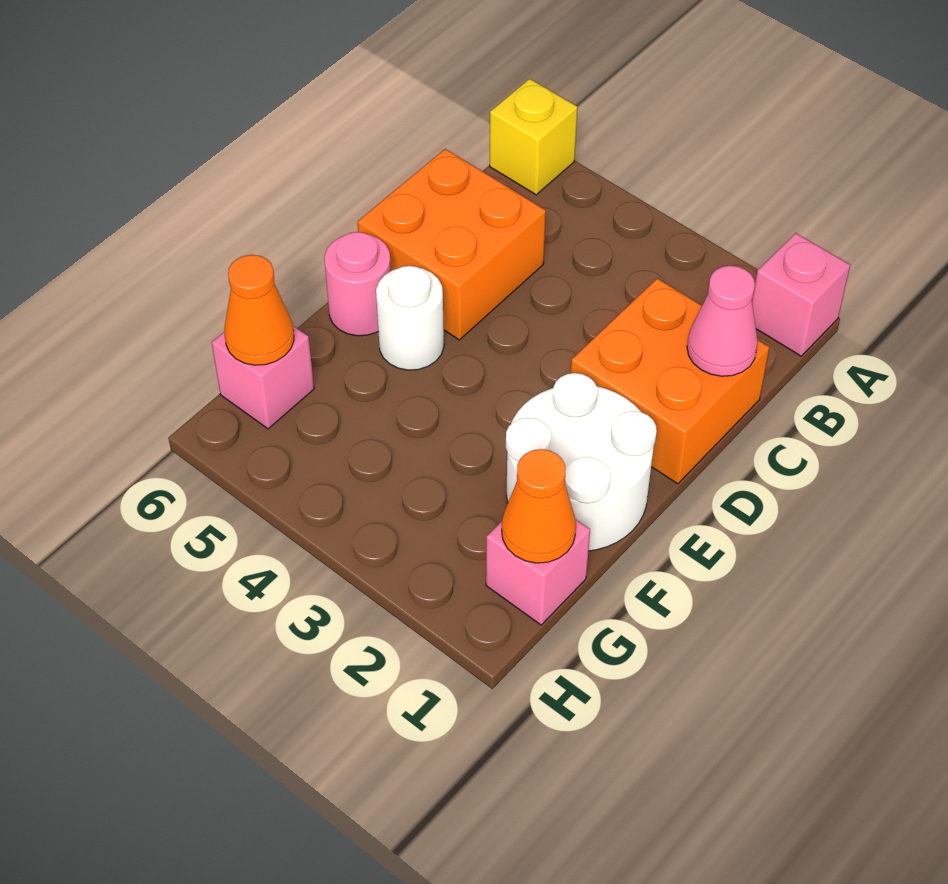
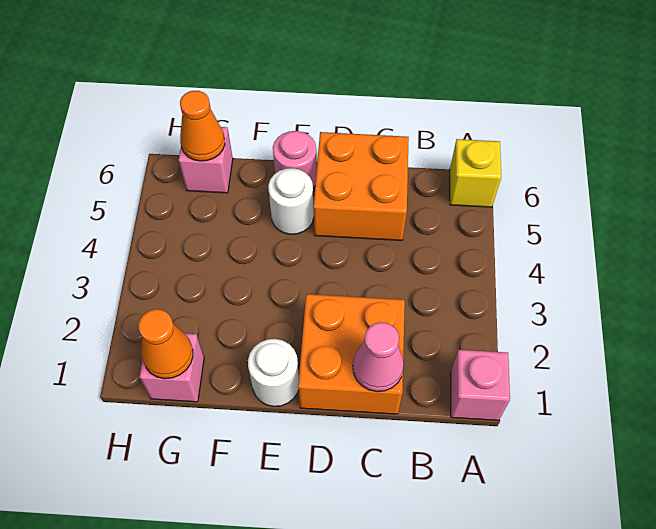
white round brick E1:F2 level 1 -> white round brick E1 level 1

